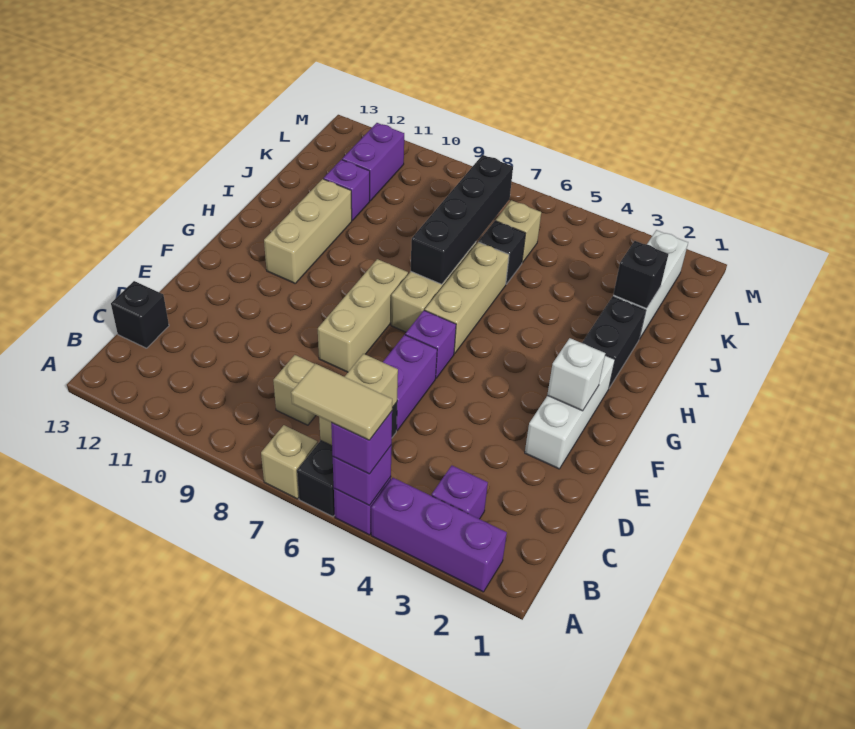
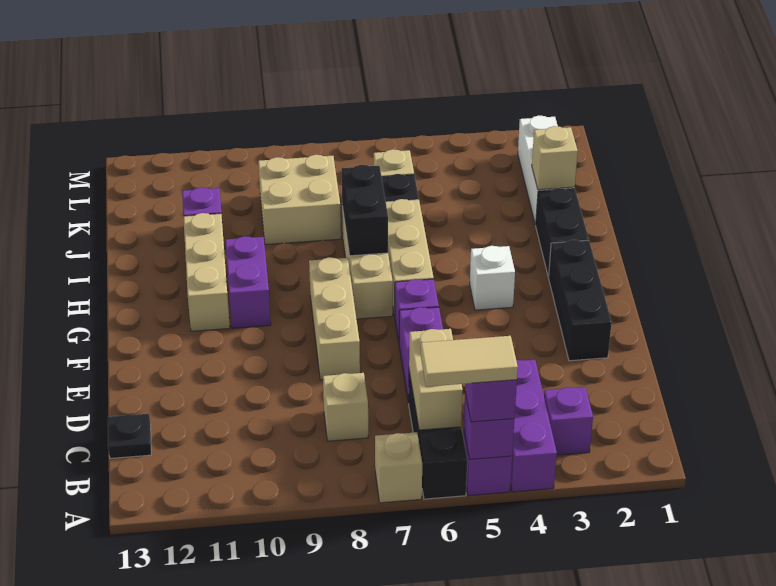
purple brick A2:A4 level 1 -> purple brick A4:C4 level 1
black brick C13 level 1 -> black plate C13 level 1
white brick E2:G2 level 1 -> black brick E2:G2 level 1
white brick F2 level 2 -> white brick G4 level 1
black brick H7:K7 level 2 -> black brick H7:I7 level 2
black brick J2 level 2 -> tan brick J2 level 2
none -> tan brick J8:K9 level 1
purple brick K11:L11 level 1 -> purple brick G10:H10 level 1

